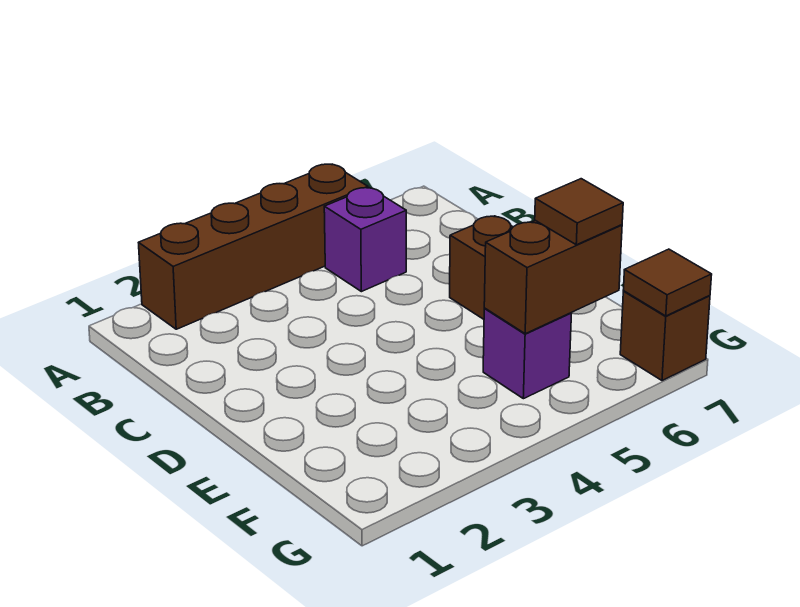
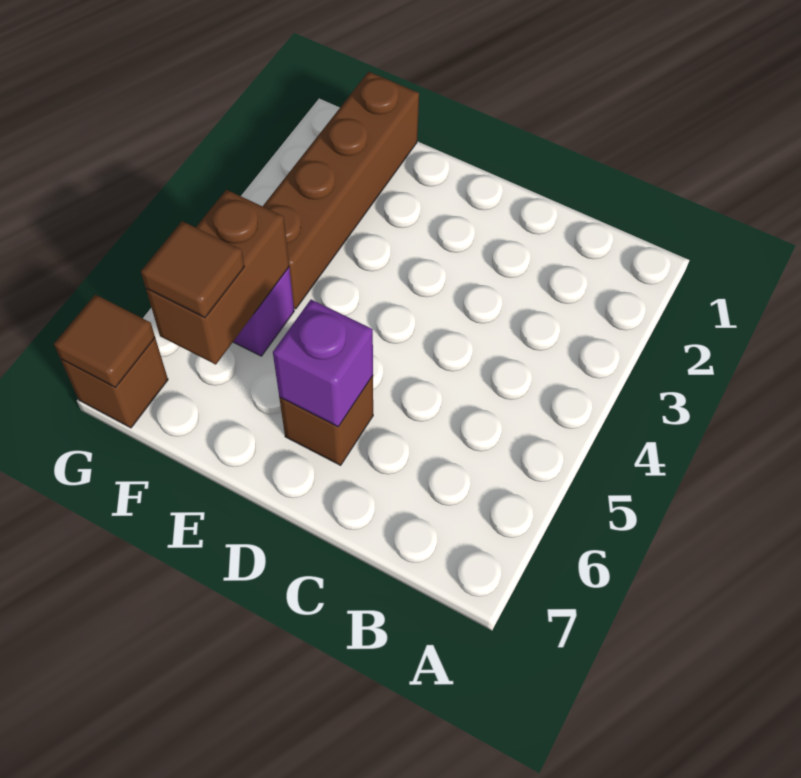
brown brick A2:A5 level 1 -> brown brick F1:F4 level 1
purple brick B5 level 1 -> purple brick D6 level 2

